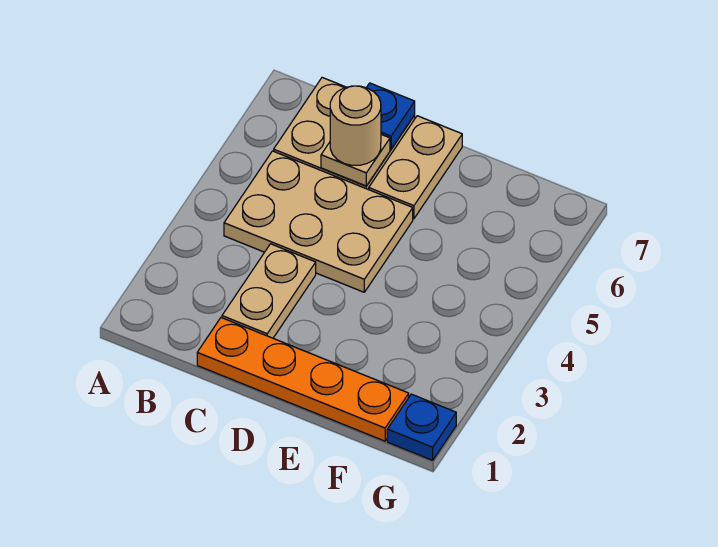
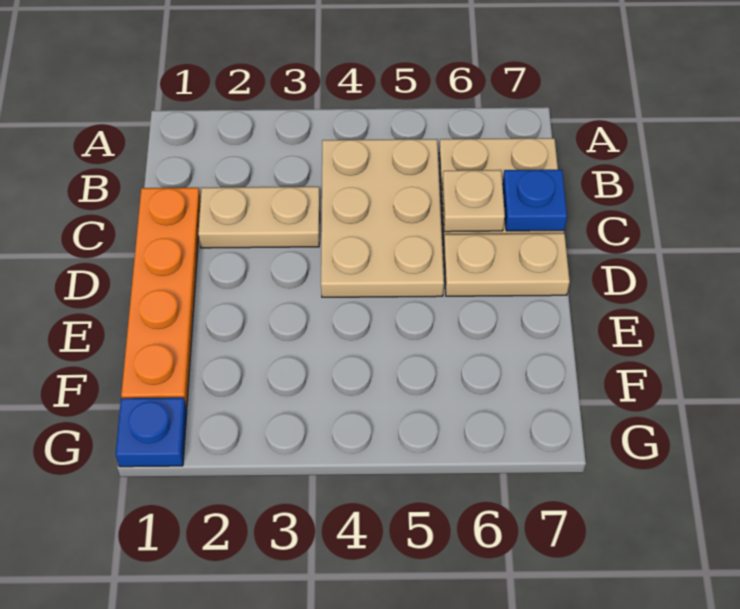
tan round brick C6 level 3 -> none

